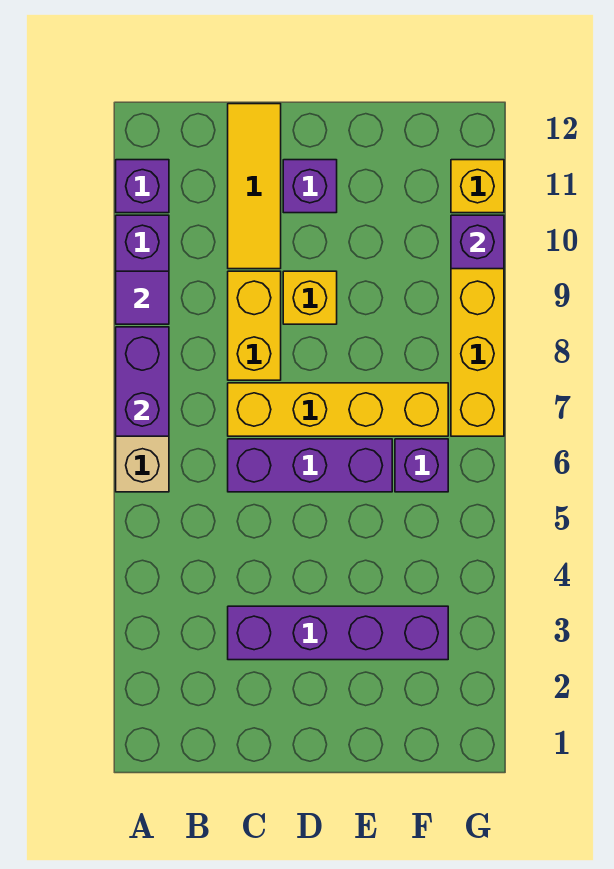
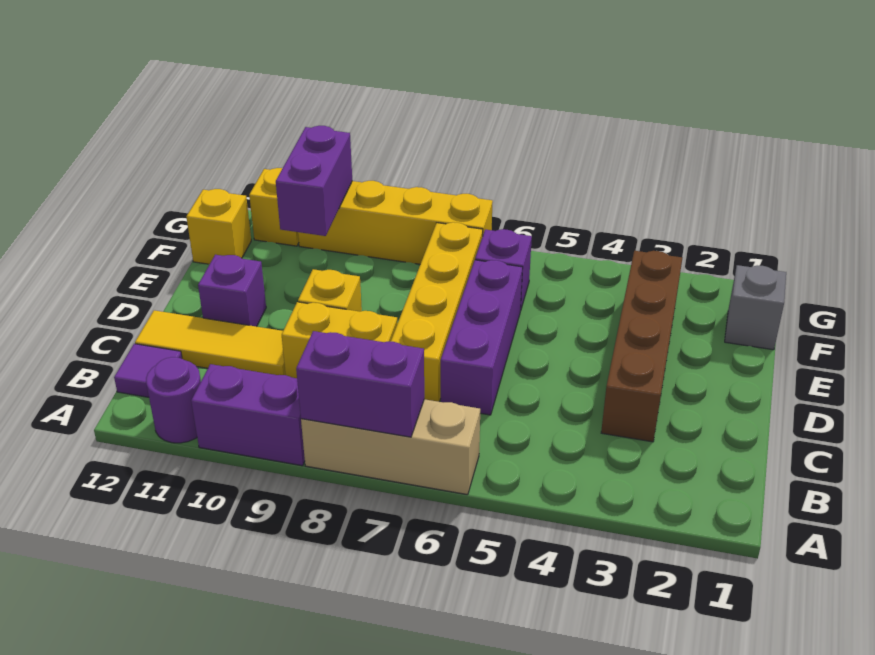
purple tile A9 level 2 -> purple tile B12 level 1
purple brick A11 level 1 -> purple round brick A11 level 1
purple brick C3:F3 level 1 -> brown brick C3:F3 level 1
none -> grey brick F1 level 1
none -> yellow brick F12 level 1
purple brick G10 level 2 -> purple brick F10:G10 level 2

